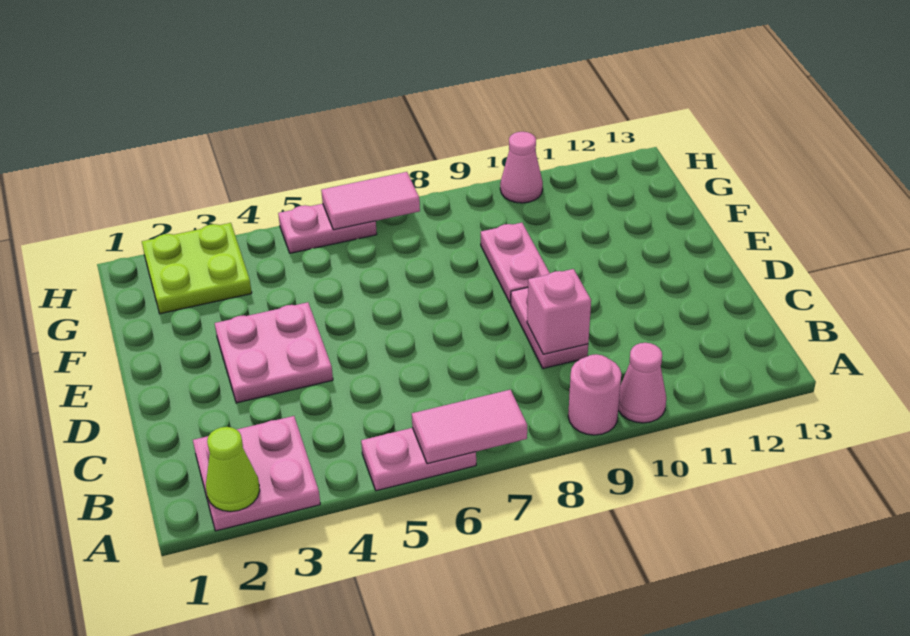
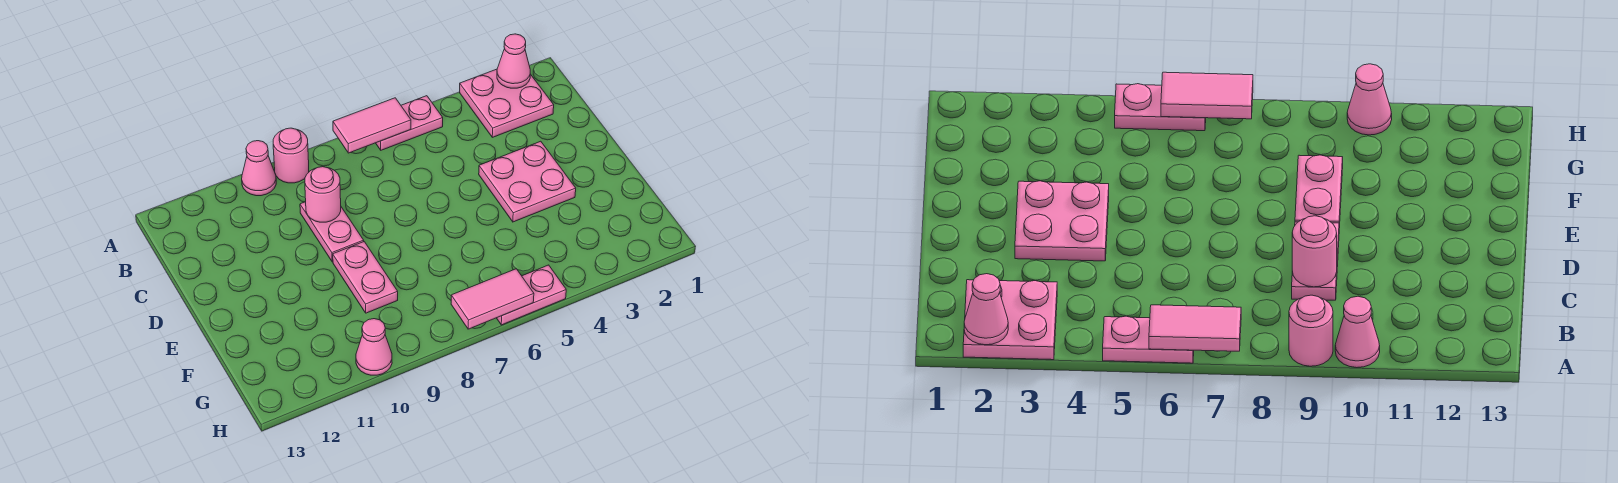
lime cone A2 level 2 -> pink cone A2 level 2
pink brick C9 level 2 -> pink round brick C9 level 2
lime plate G2:H3 level 1 -> none

